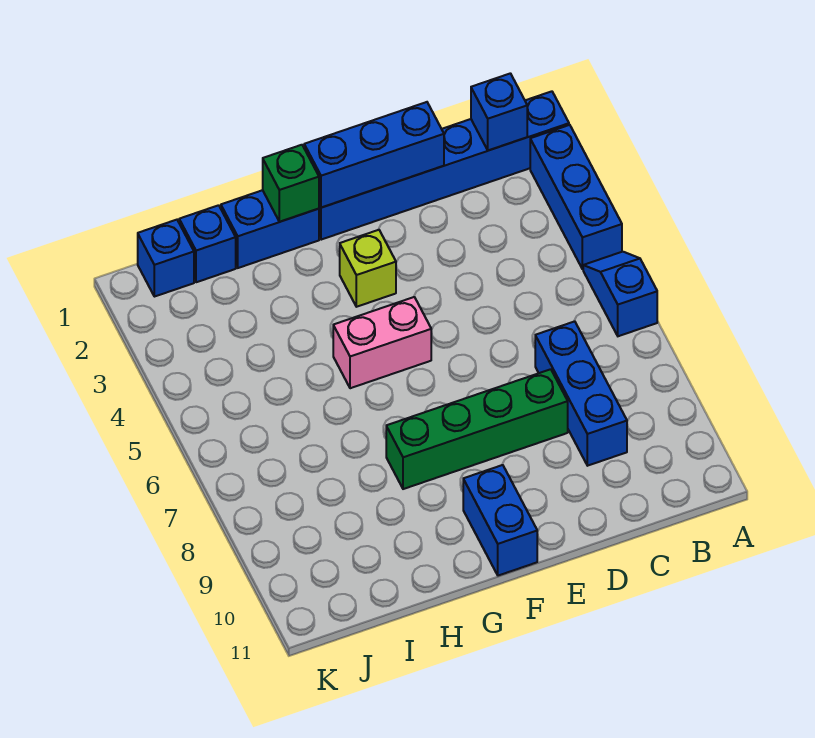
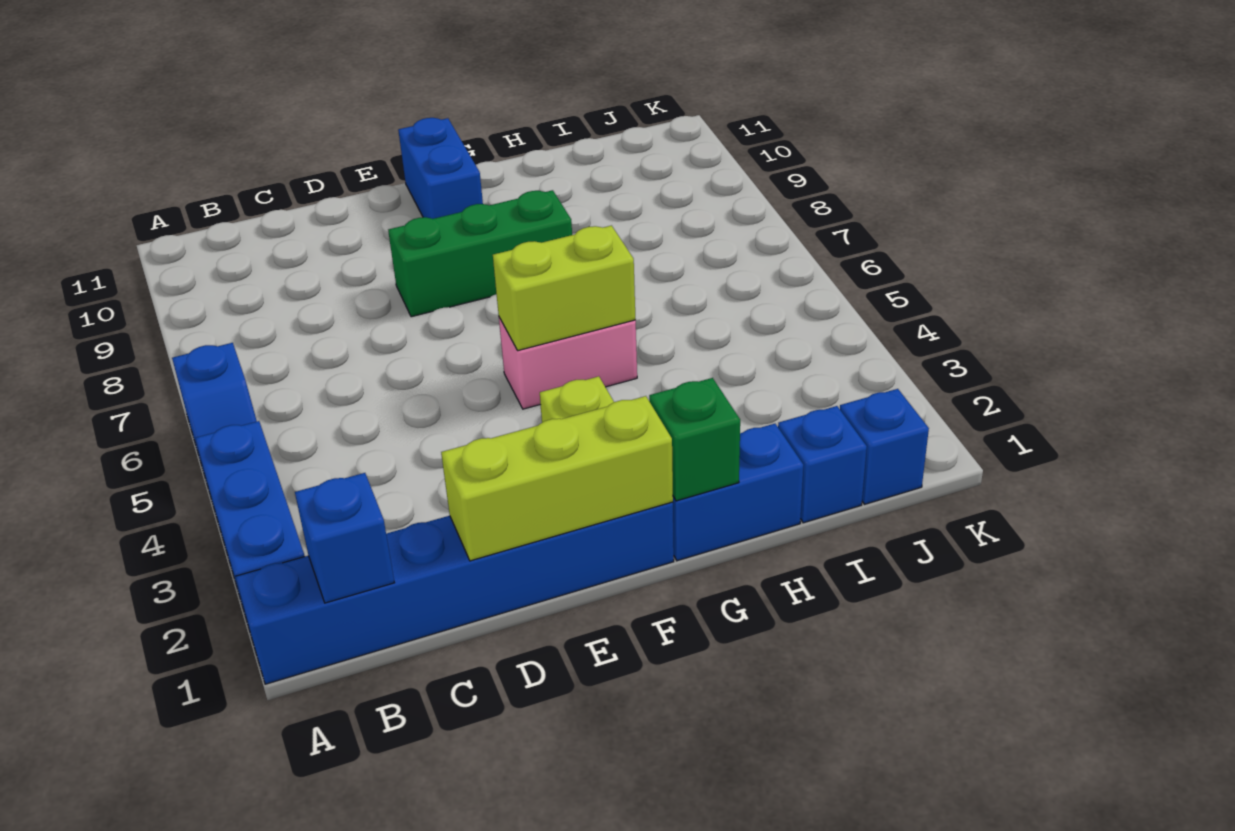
blue brick C7:C9 level 1 -> none
blue brick D1:F1 level 2 -> lime brick D1:F1 level 2
green brick D8:G8 level 1 -> green brick E8:G8 level 1
none -> lime brick F5:G5 level 2

